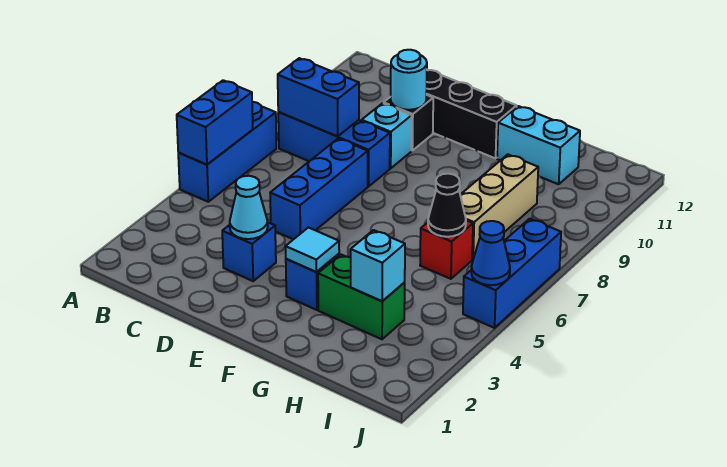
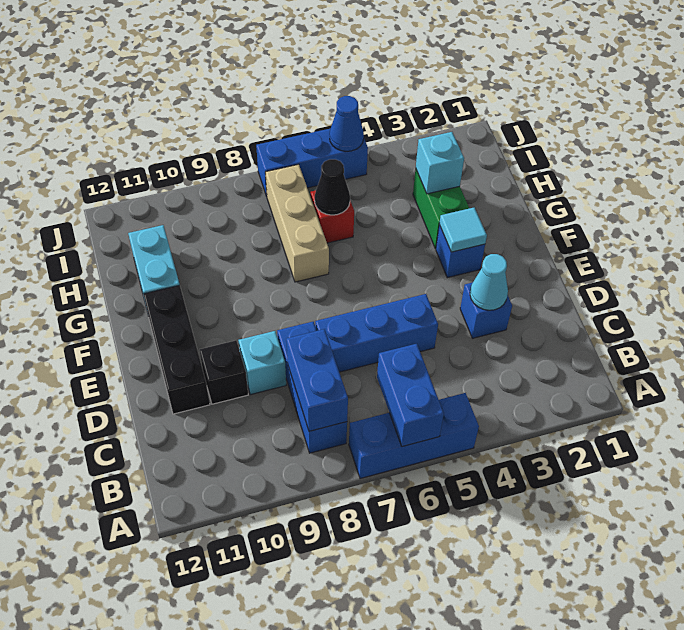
blue brick A5:A6 level 2 -> blue brick A6:B6 level 2
cyan round brick D10 level 2 -> none
tan brick H7:H9 level 1 -> tan brick G7:I7 level 1

